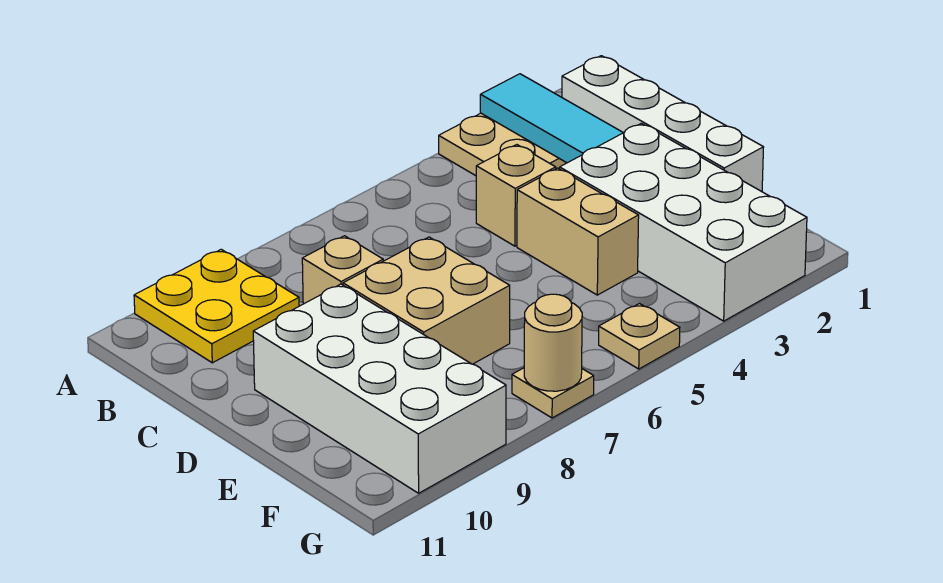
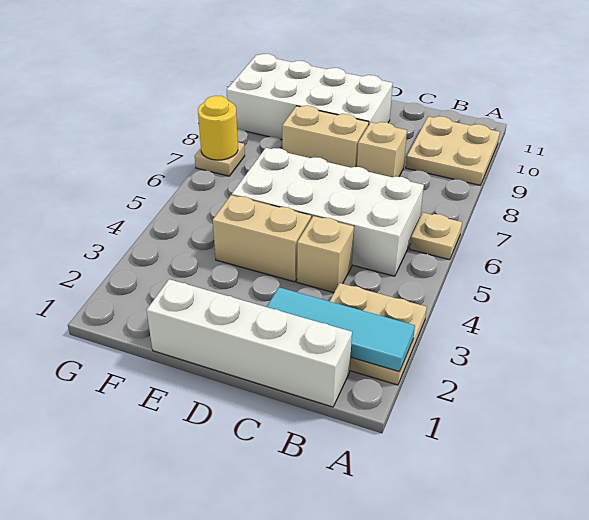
yellow plate A9:B10 level 1 -> tan plate A9:B10 level 1
white brick D2:G3 level 1 -> white brick B5:E6 level 1
tan brick D7:E8 level 1 -> tan brick D8:E8 level 1
tan plate G5 level 1 -> tan plate A6 level 1
tan round brick G7 level 2 -> yellow round brick G7 level 2

